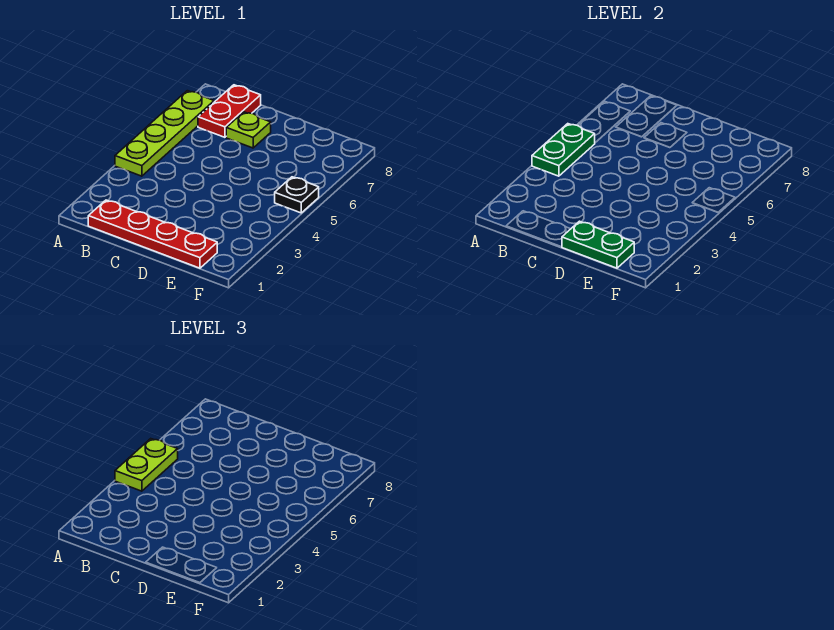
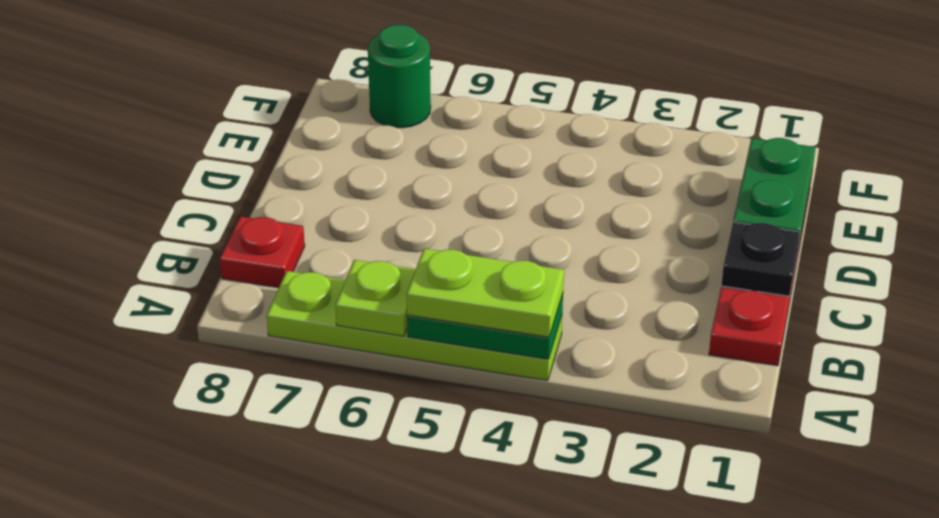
red plate B7:B8 level 1 -> red plate B8 level 1
lime plate C7 level 1 -> lime plate A6 level 2
black plate F5 level 1 -> black plate C1 level 2
none -> green round brick F7 level 1

